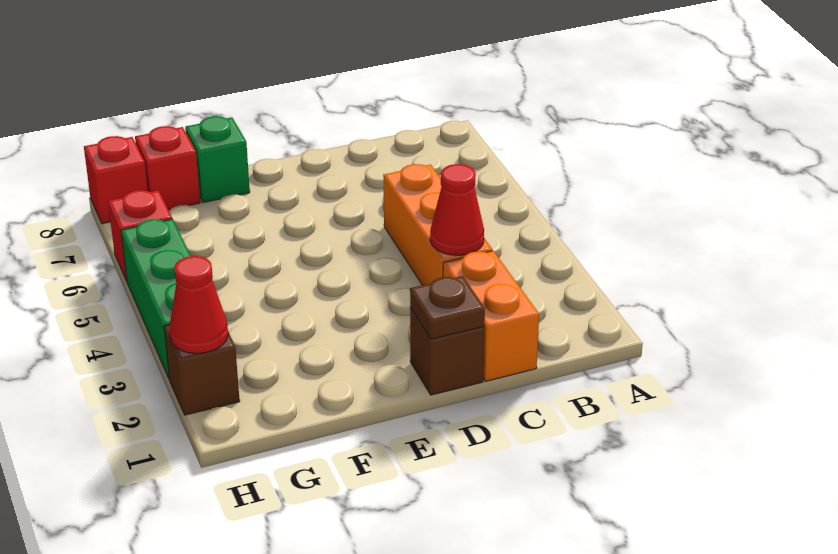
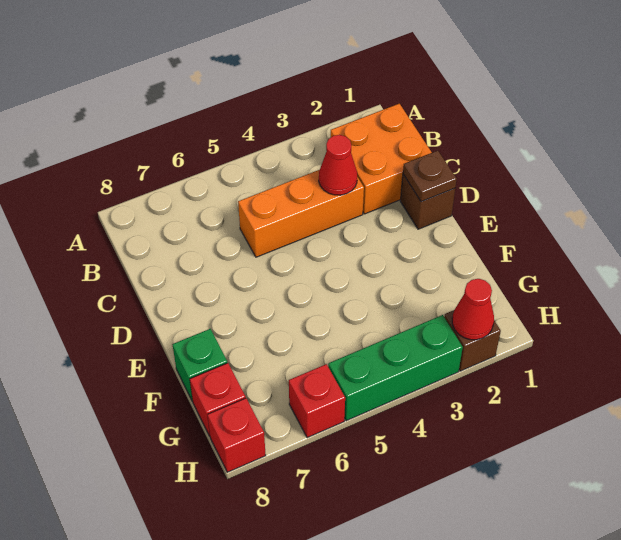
orange brick C1:C2 level 1 -> orange brick B1:C2 level 1

